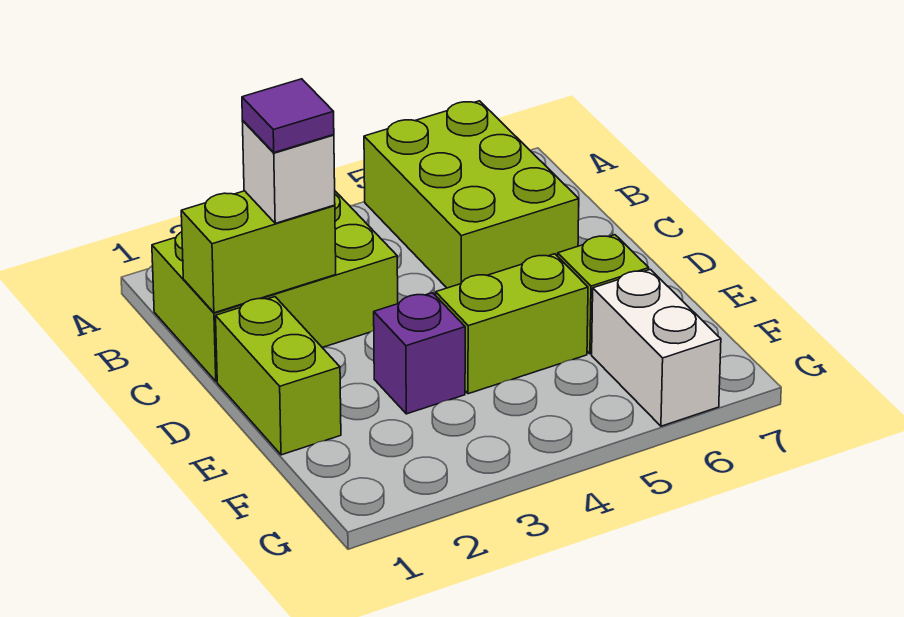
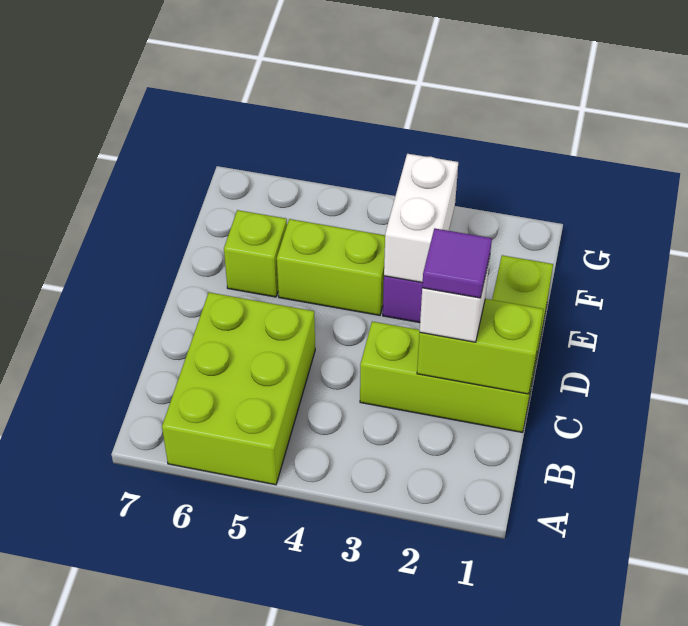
lime brick B1:C3 level 1 -> lime brick C1:C3 level 1
white brick F6:G6 level 1 -> white brick E3:F3 level 2

